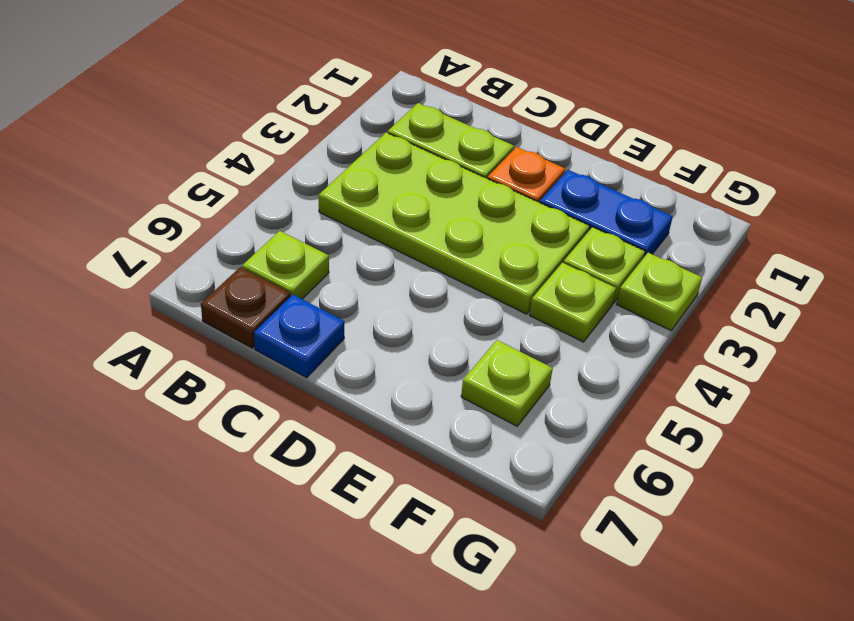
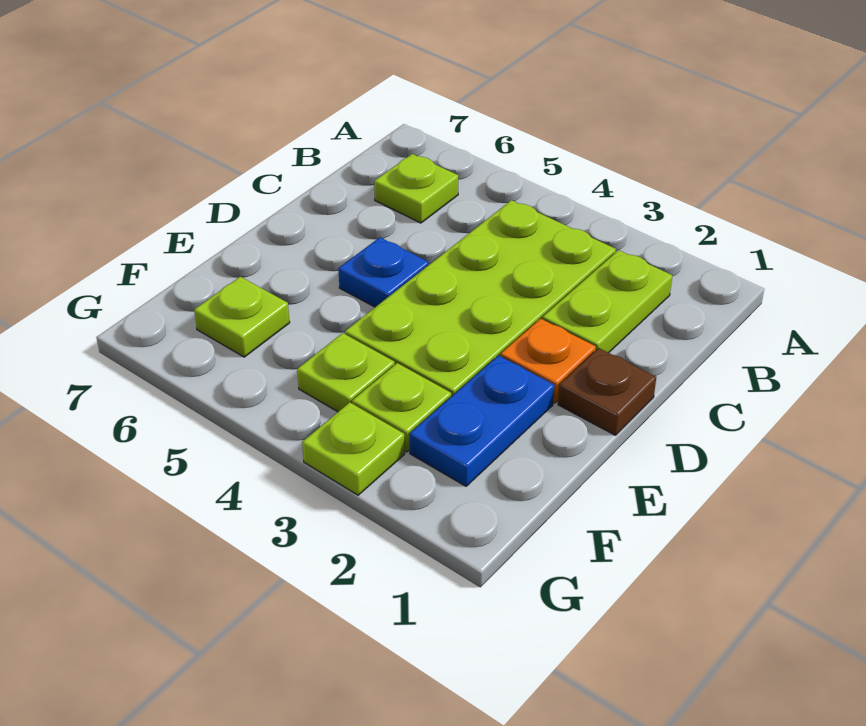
brown plate B7 level 1 -> brown plate D1 level 1
blue plate C7 level 1 -> blue plate D5 level 1

